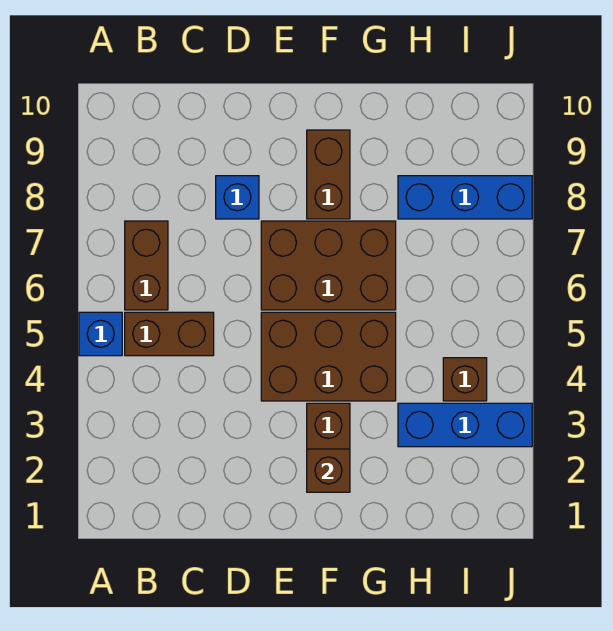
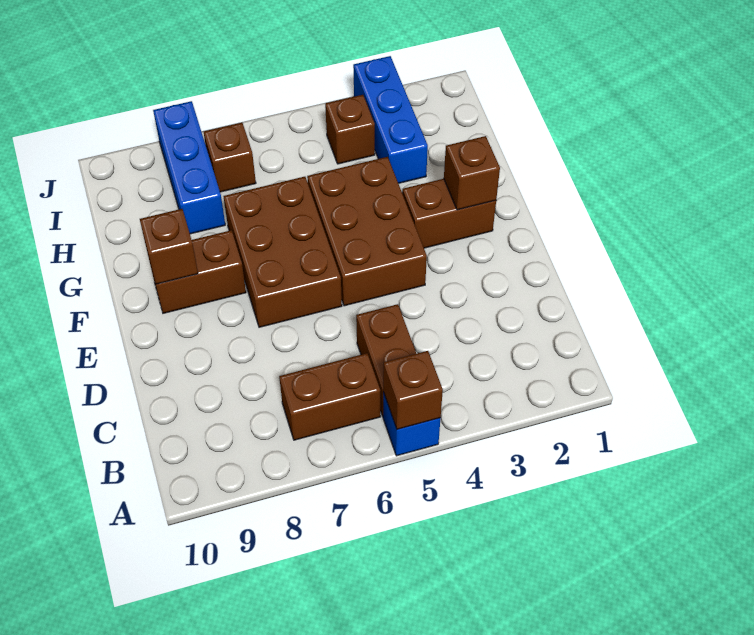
none -> brown brick A5 level 2
blue brick D8 level 1 -> none
none -> brown brick F9 level 2
none -> brown brick I7 level 1

